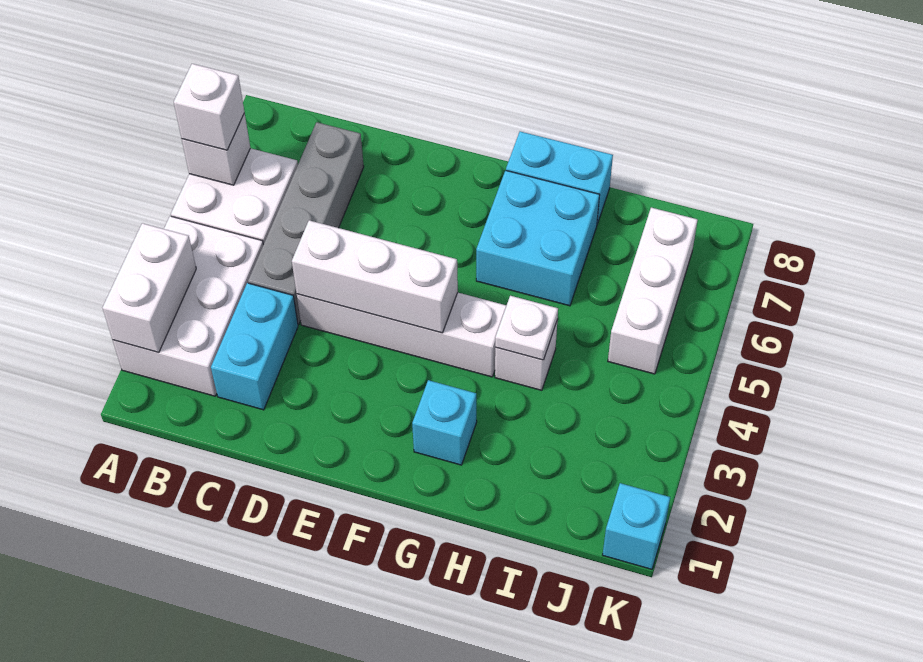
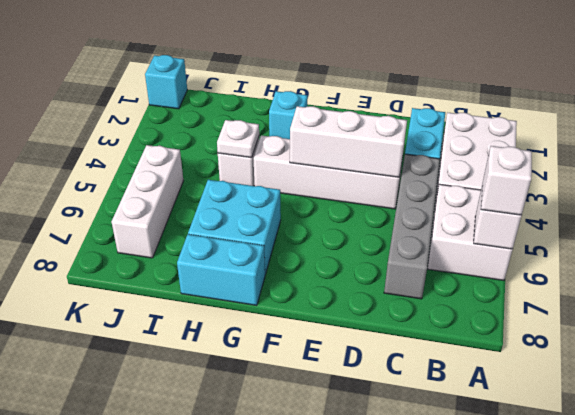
white brick A2:A3 level 2 -> none

